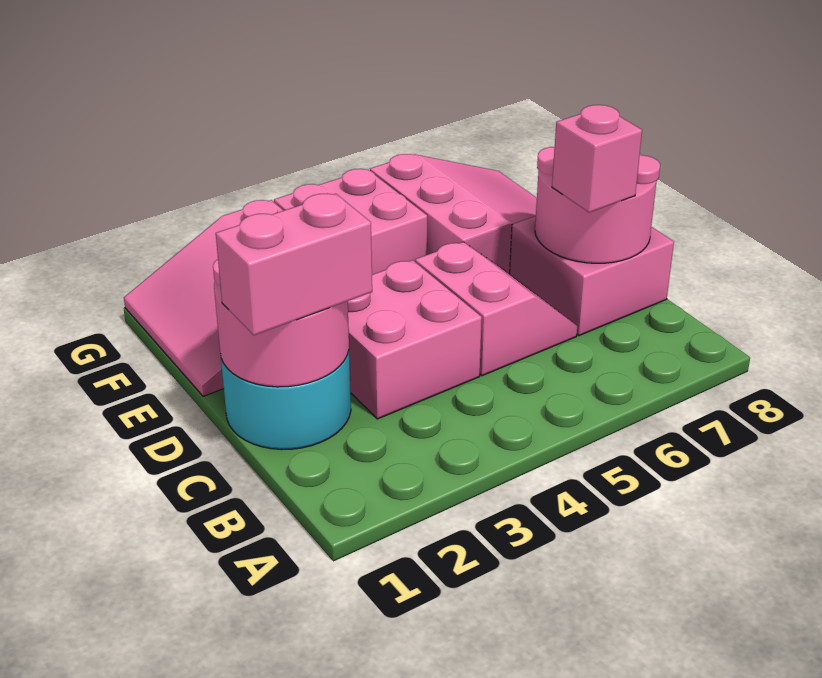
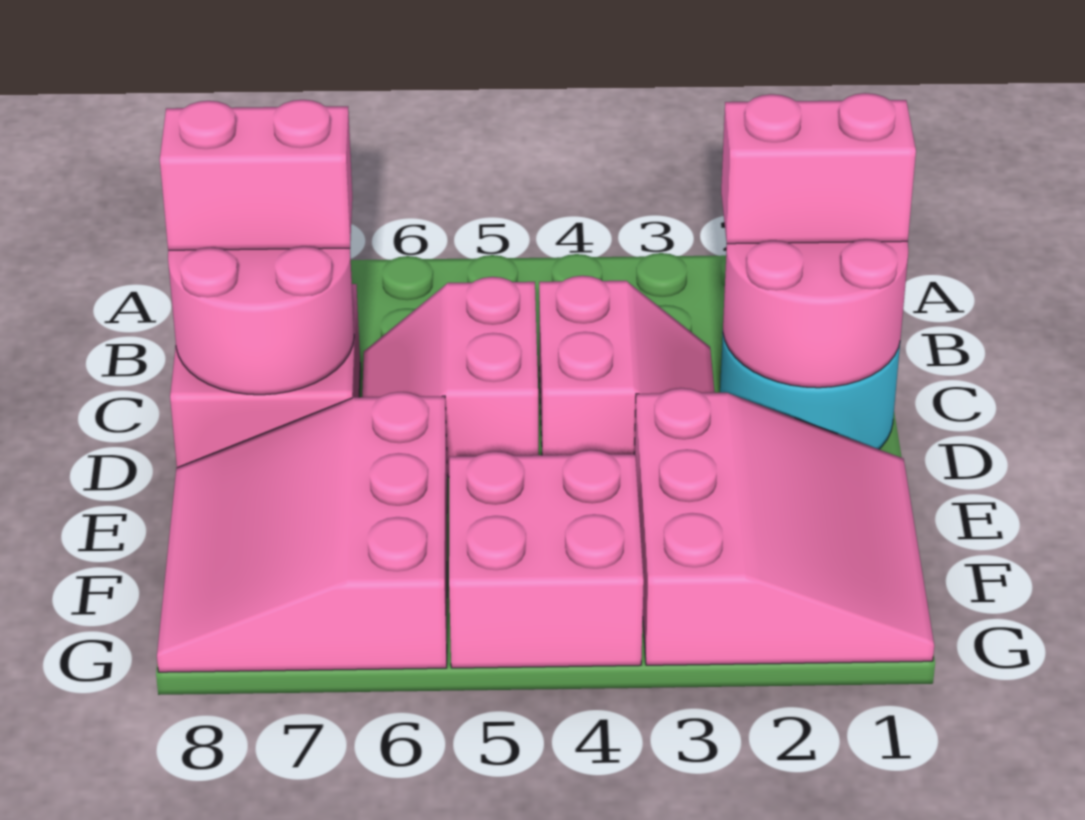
pink brick C3:D4 level 1 -> pink slope C3:D4 level 1 top 4
pink brick C7 level 3 -> pink brick C7:C8 level 3

